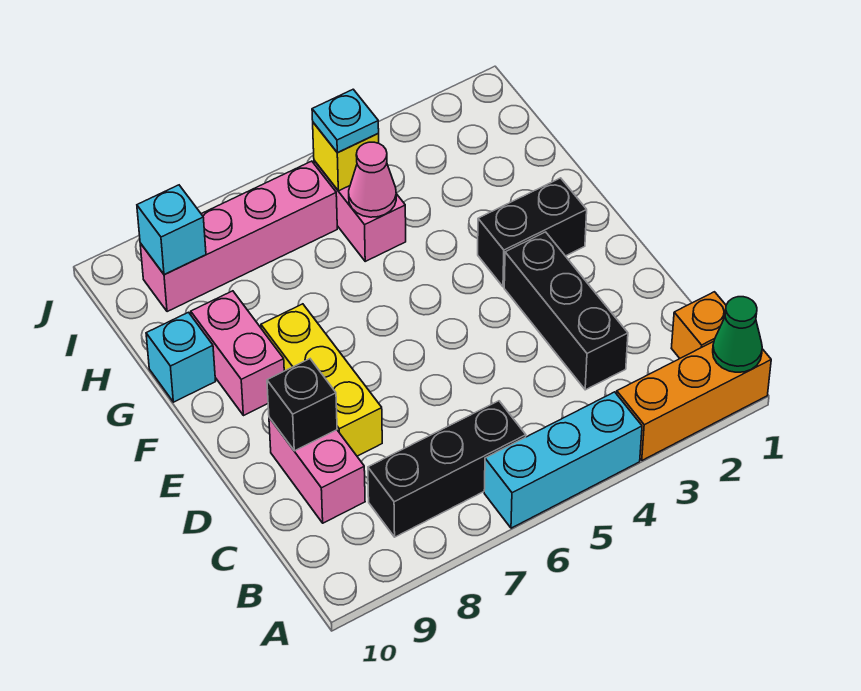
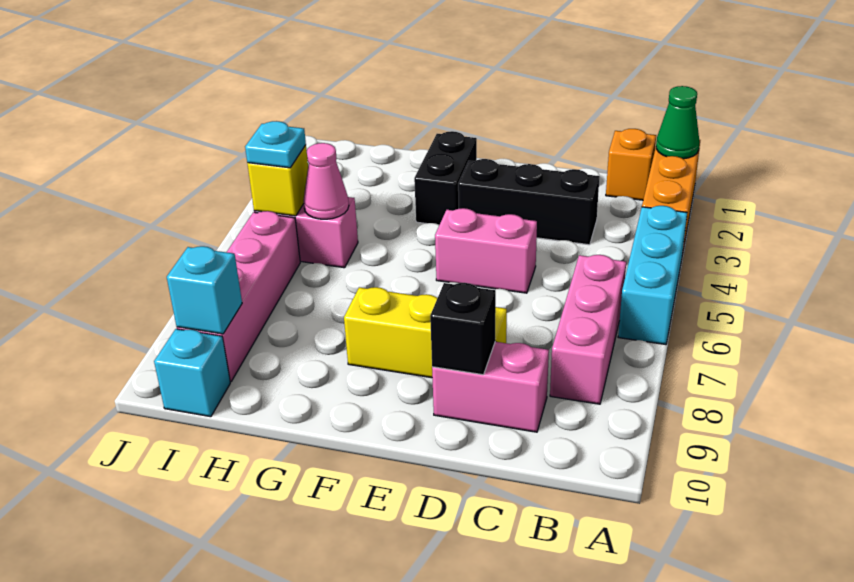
black brick B6:B8 level 1 -> pink brick B6:B8 level 1
pink brick F9:G9 level 1 -> pink brick D5:E5 level 1
cyan brick G10 level 1 -> cyan brick I10 level 1

